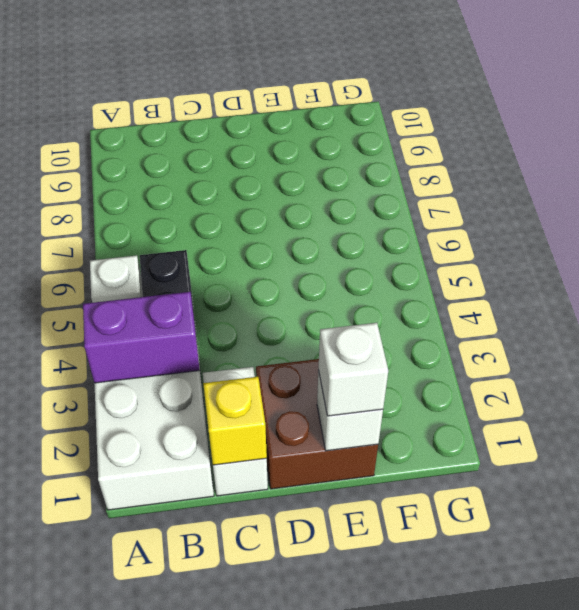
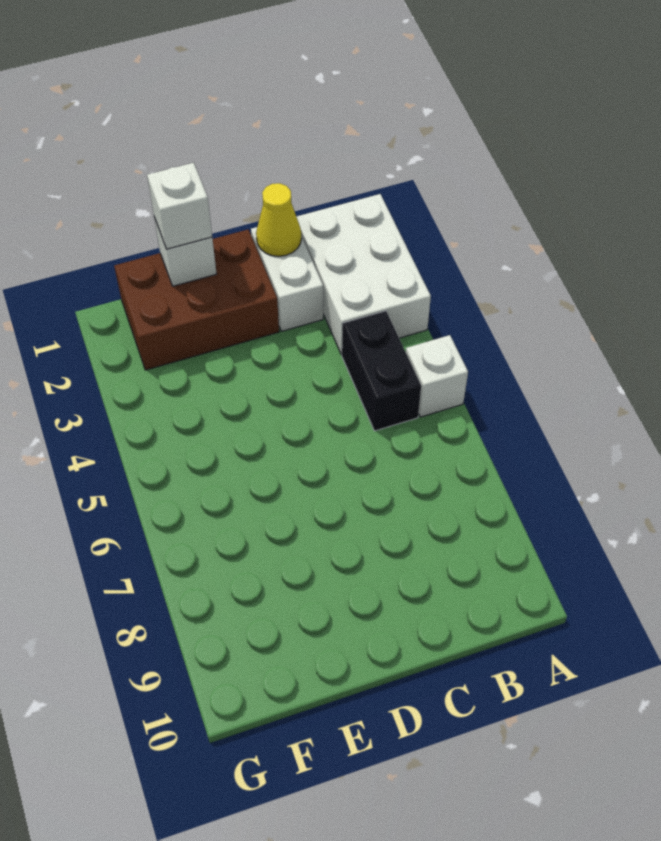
purple brick A3:B3 level 2 -> none
yellow brick C1 level 2 -> yellow cone C1 level 2
brown brick D1:E2 level 1 -> brown brick D1:F2 level 1

